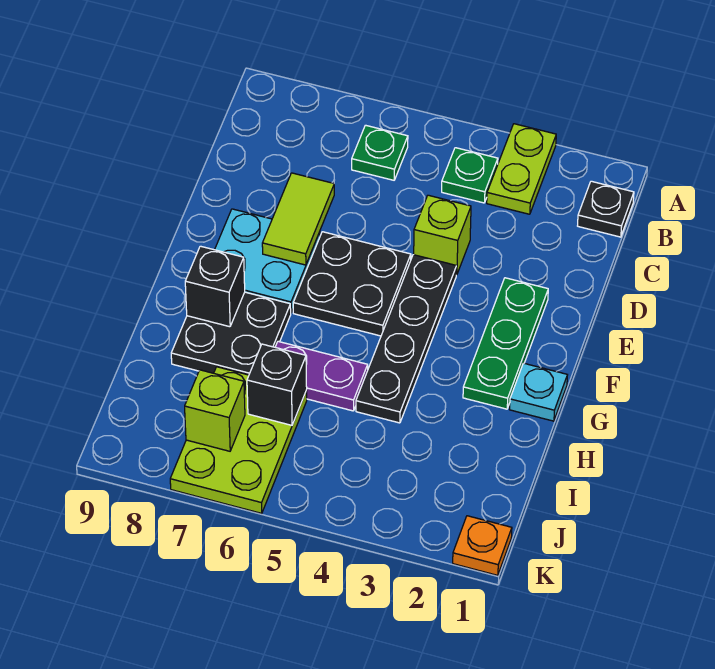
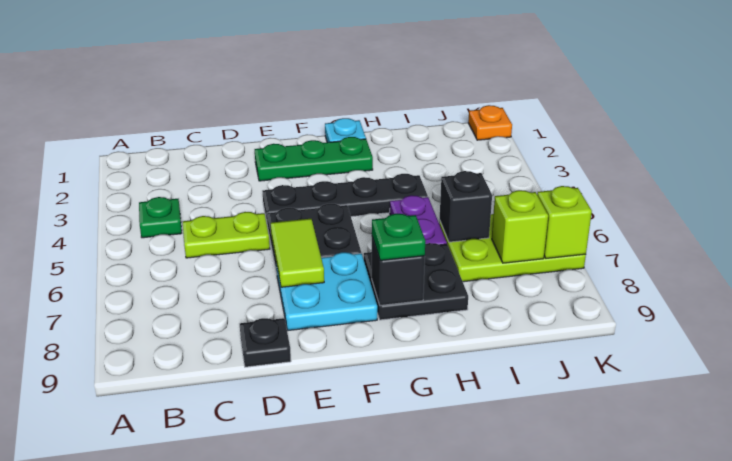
lime plate A3:B3 level 1 -> lime plate C5:D5 level 1
black plate B1 level 1 -> black plate D9 level 1
green plate B6 level 1 -> green plate G8 level 3
lime brick D4 level 1 -> lime brick K7 level 2
lime tile D7:E7 level 2 -> lime tile E6:E7 level 2

